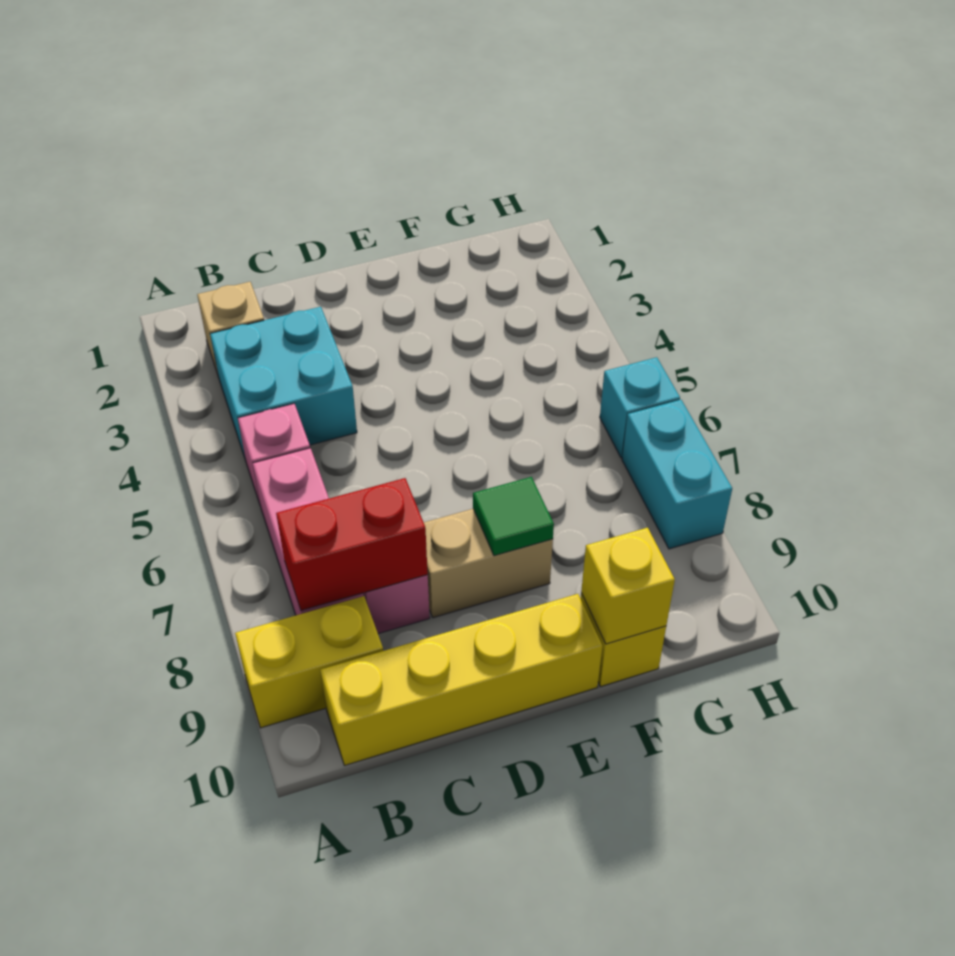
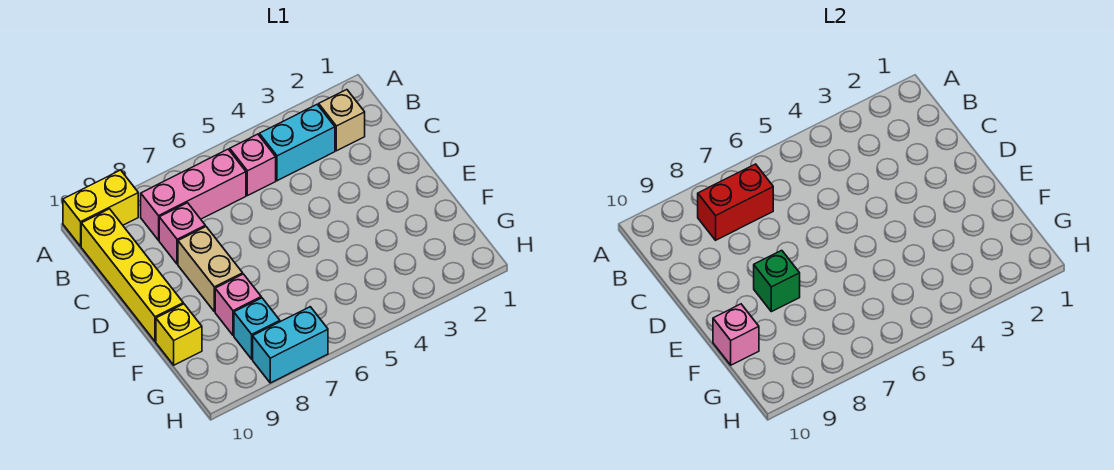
yellow brick A9:B9 level 1 -> yellow brick A9:A10 level 1
cyan brick B3:C4 level 1 -> cyan brick B3:B4 level 1
red brick B8:C8 level 2 -> red brick B7:B8 level 2
green tile E8 level 2 -> green brick E8 level 2
none -> pink brick F8 level 1
yellow brick F10 level 2 -> pink brick F10 level 2
cyan brick H6 level 1 -> cyan brick G8 level 1

